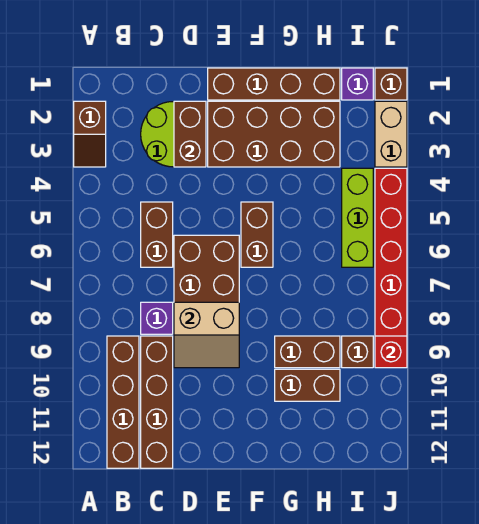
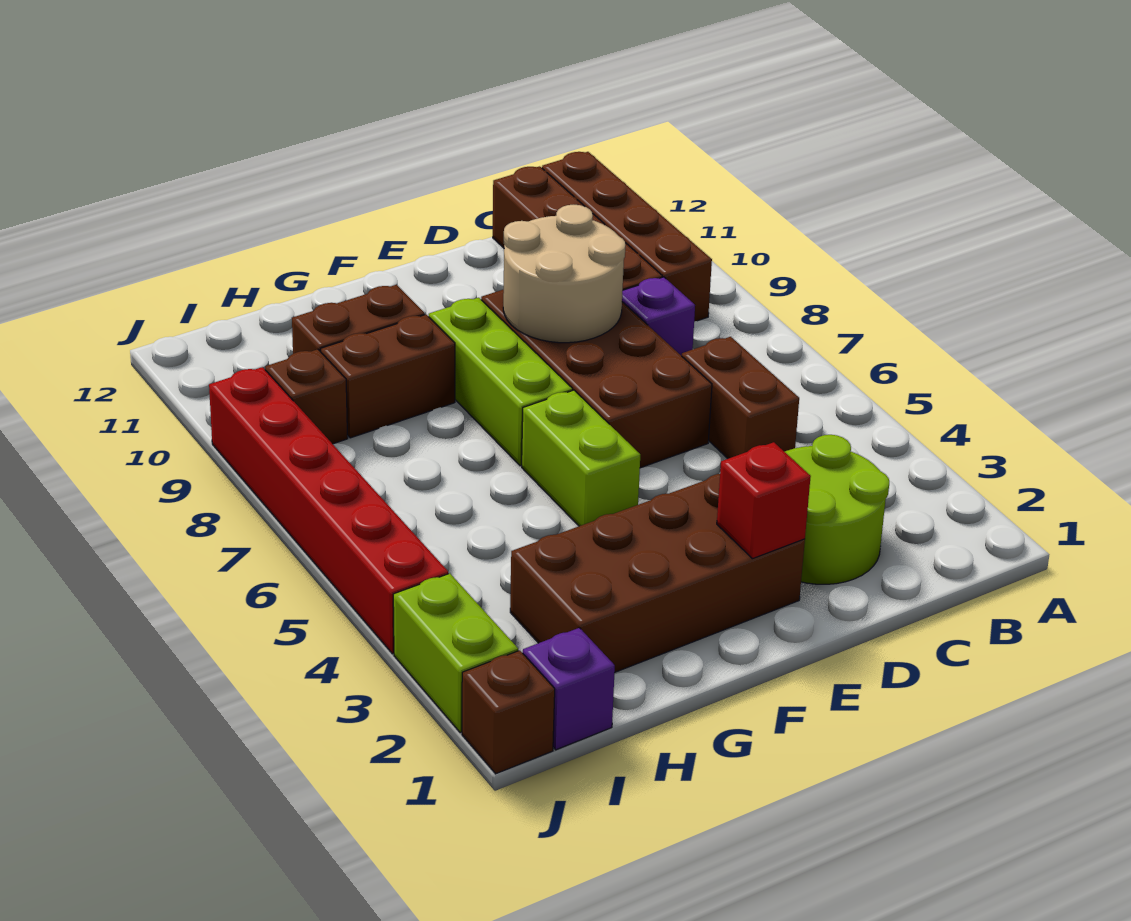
brown slope A2:A3 level 1 top 2 -> none
brown brick D2:D3 level 2 -> none
tan slope D8:E9 level 2 top 8 -> tan round brick D8:E9 level 2
brown brick E1:H1 level 1 -> none
brown brick F5:F6 level 1 -> lime brick F5:F6 level 1
lime brick I4:I6 level 1 -> lime brick F7:F9 level 1
tan brick J2:J3 level 1 -> lime brick J2:J3 level 1
red brick J9 level 2 -> red brick E2 level 2

